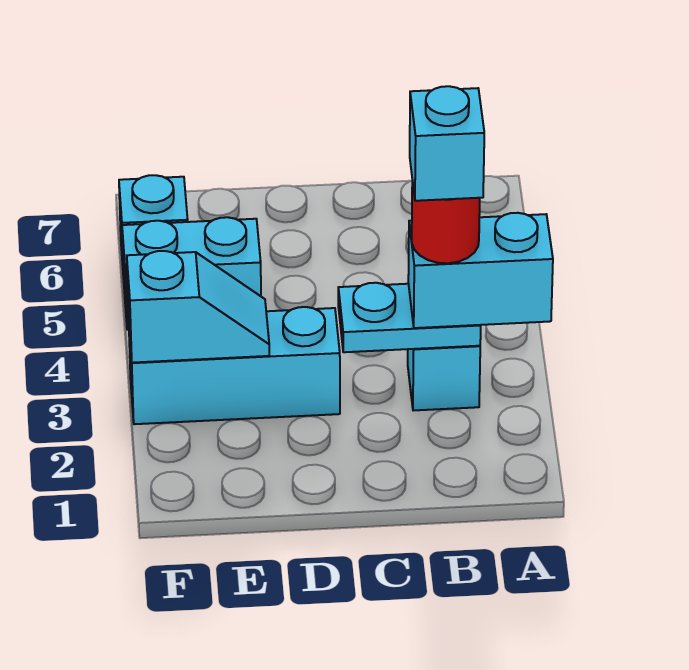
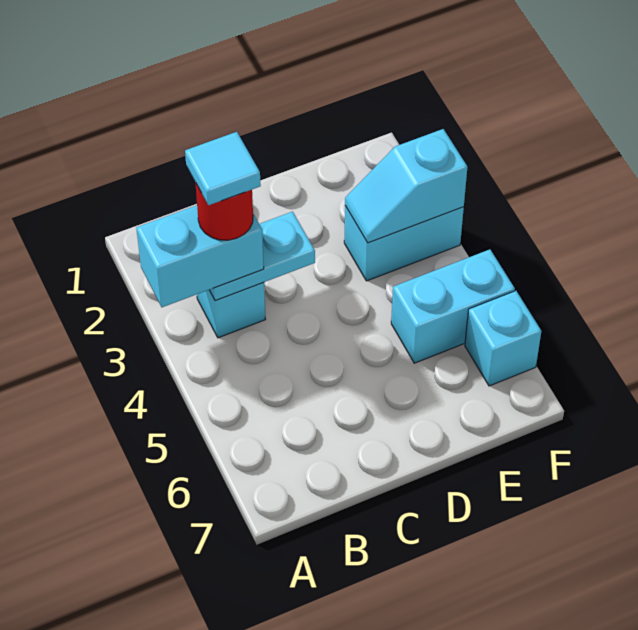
cyan brick B3 level 5 -> cyan tile B3 level 5
cyan brick D3:F3 level 1 -> cyan brick E3:F3 level 1

